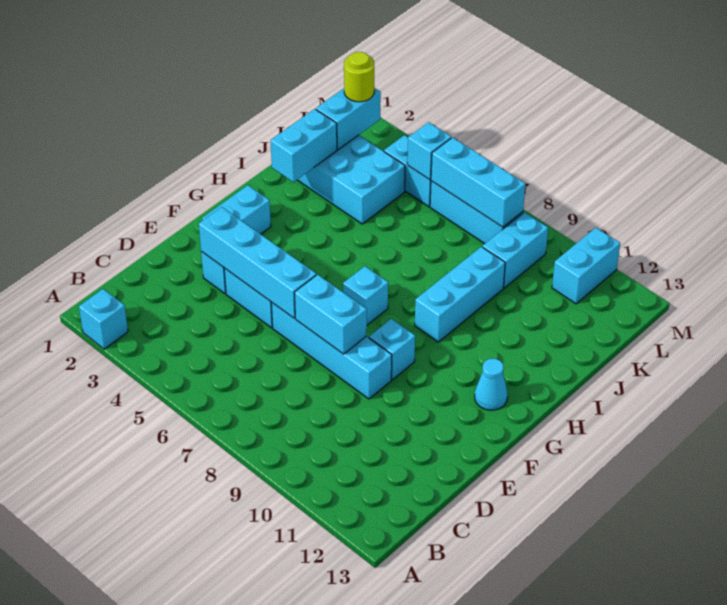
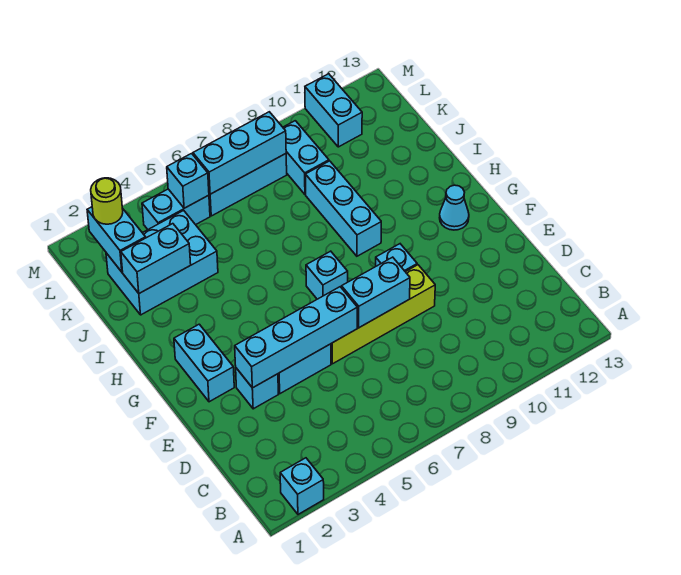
cyan brick E6:E9 level 1 -> lime brick E6:E9 level 1
cyan brick I2:J2 level 2 -> cyan brick J2:J3 level 2

